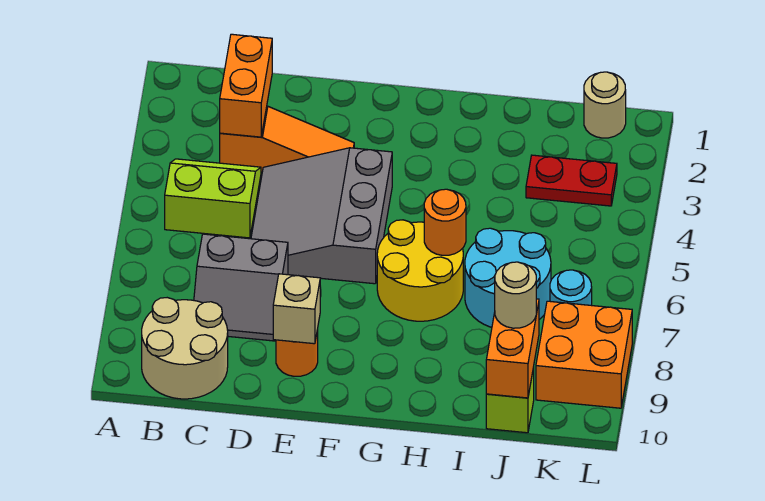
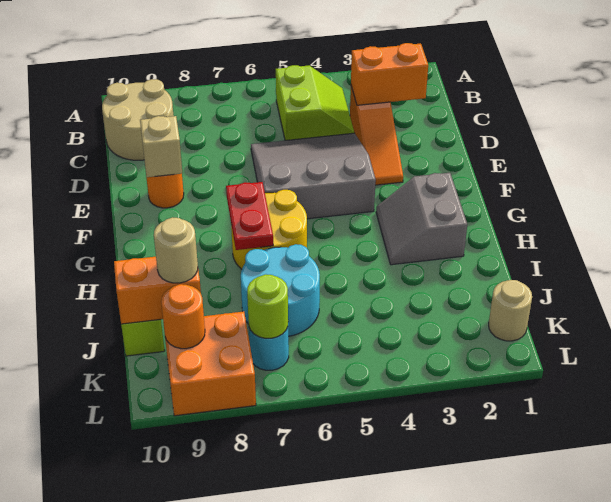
grey slope C7:D8 level 1 top 7 -> grey slope G2:H3 level 1 top 2
orange round brick H6 level 2 -> orange round brick K9 level 2
red plate J3:K3 level 1 -> red plate G7:H7 level 2
none -> lime round brick K7 level 2

